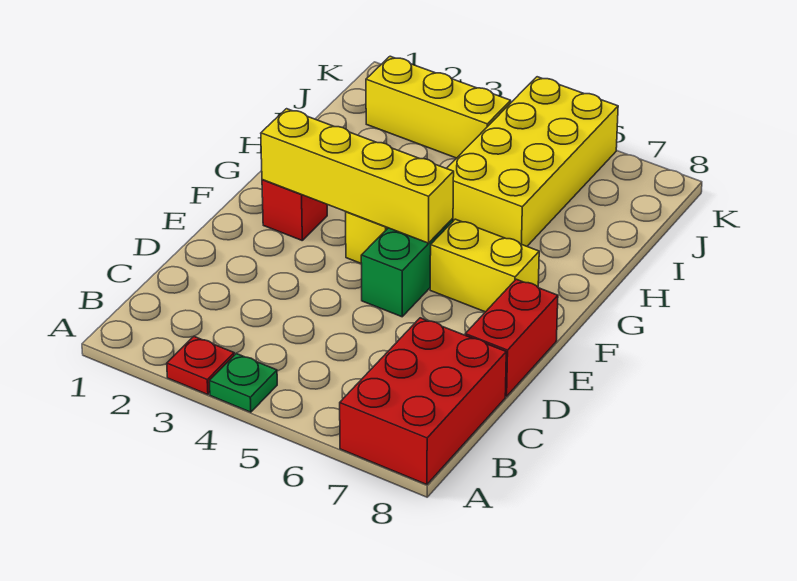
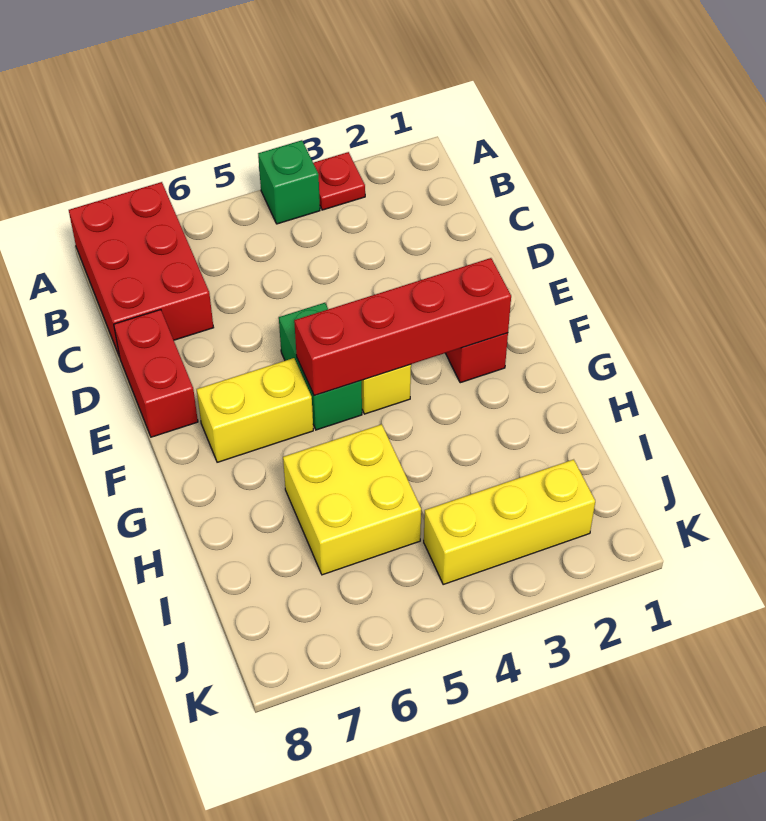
green plate A4 level 1 -> green brick A4 level 1
yellow brick F2:F5 level 2 -> red brick F2:F5 level 2
yellow brick H5:K6 level 1 -> yellow brick H5:I6 level 1

